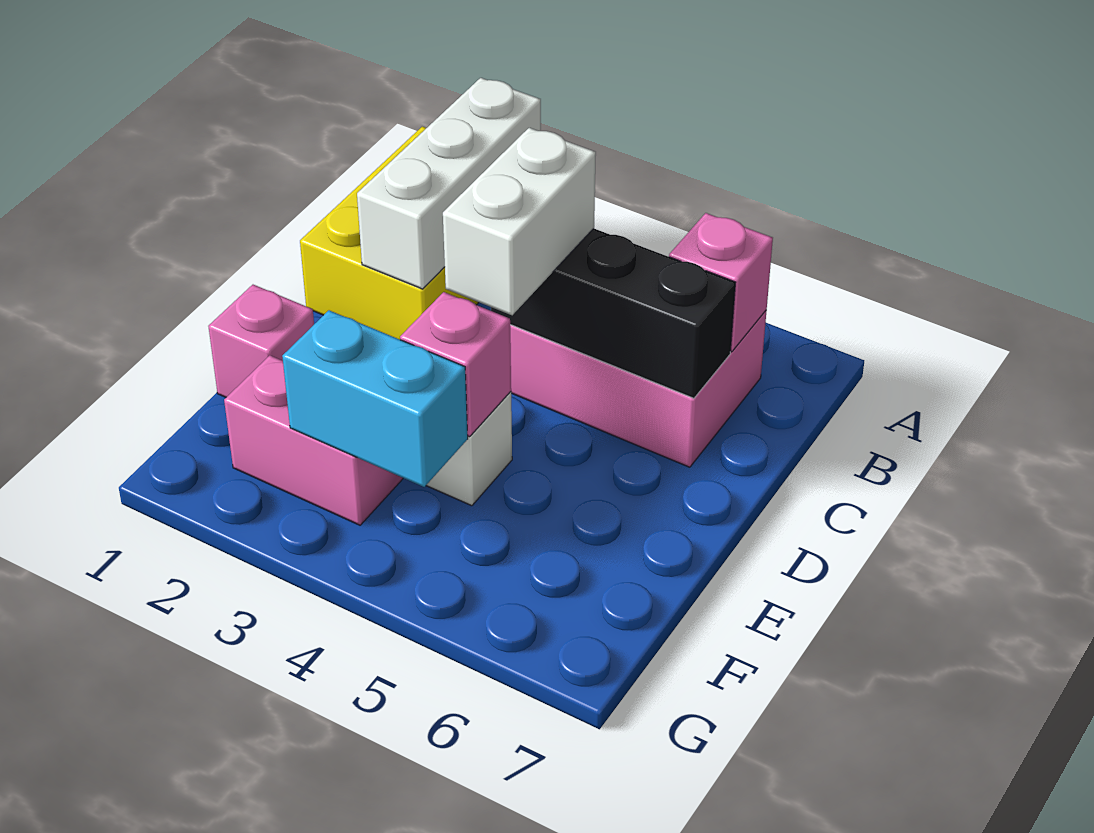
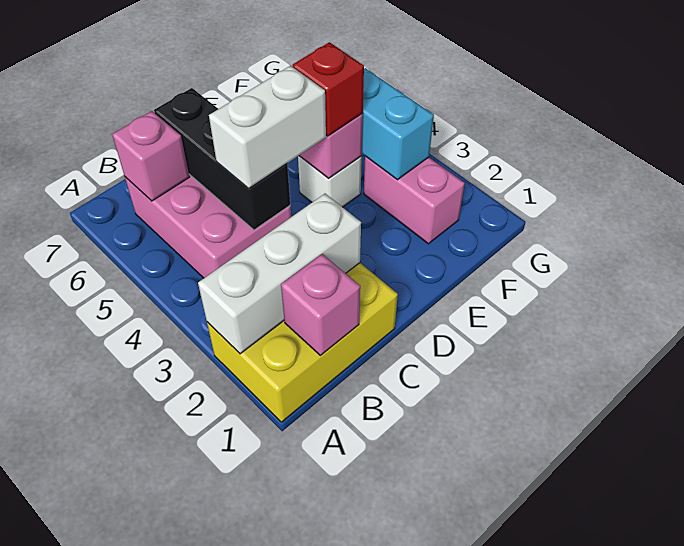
pink brick E1 level 1 -> pink brick B1 level 2
none -> red brick E4 level 3

